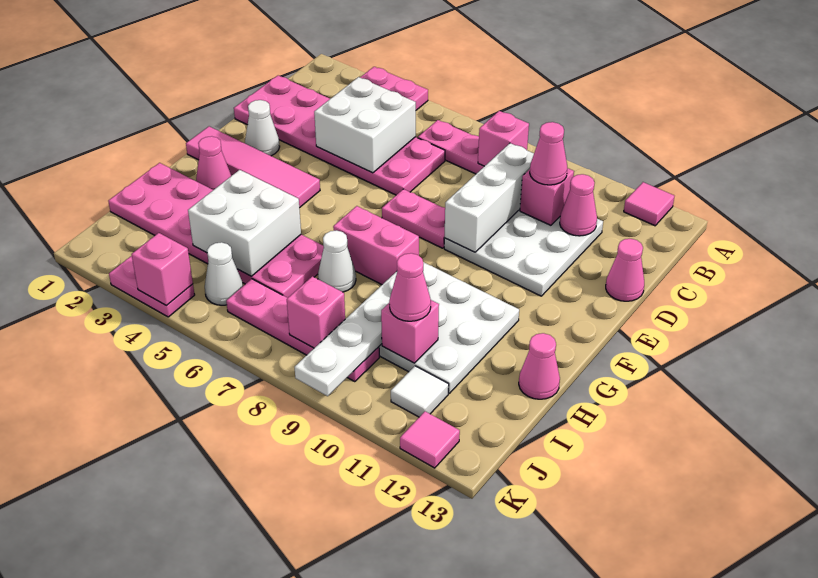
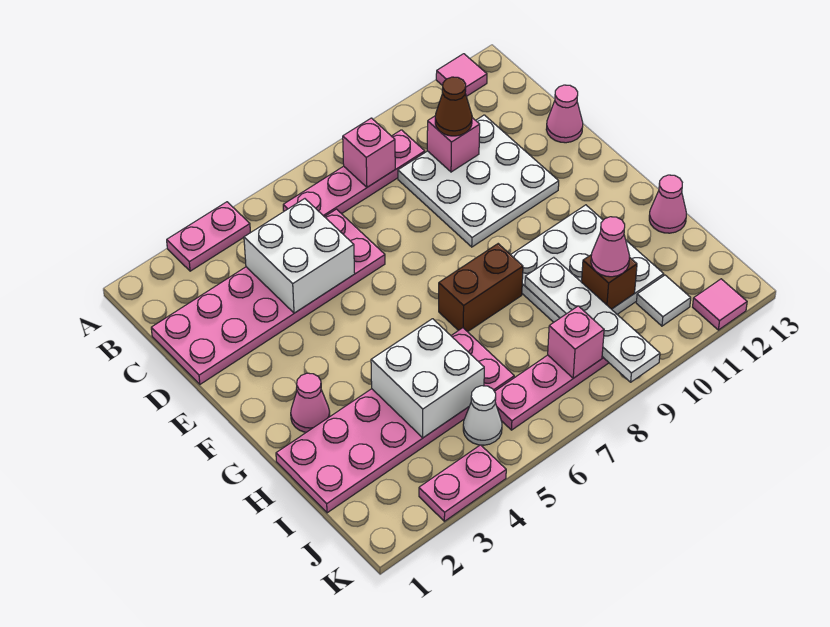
white brick C9:E9 level 2 -> none
pink cone C10 level 3 -> brown cone C10 level 3
pink cone C11 level 2 -> none
white cone E2 level 1 -> none
pink plate E7:E8 level 1 -> none
pink tile F1:F4 level 1 -> none
pink brick G7:G8 level 1 -> brown brick G7:G8 level 1
white cone H7 level 1 -> none
pink brick I10 level 2 -> brown brick I10 level 2
pink brick K4 level 2 -> none

